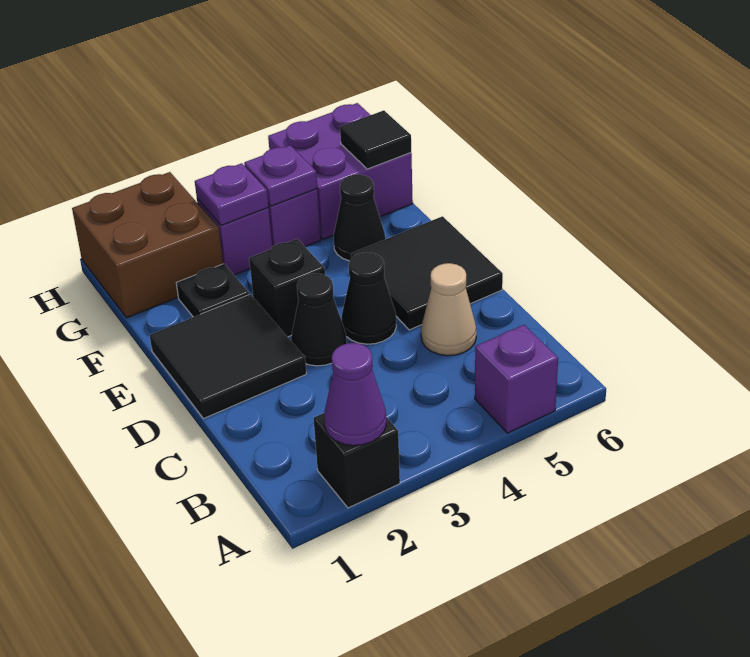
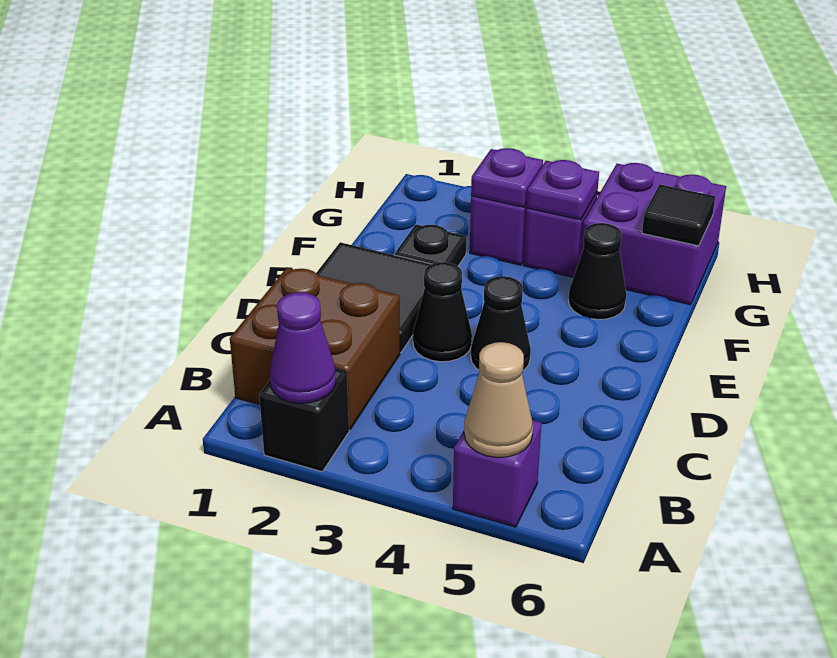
tan cone C5 level 1 -> tan cone A5 level 2
black tile D5:E6 level 1 -> none
black brick E3 level 1 -> none
brown brick G1:H2 level 1 -> brown brick B1:C2 level 1

